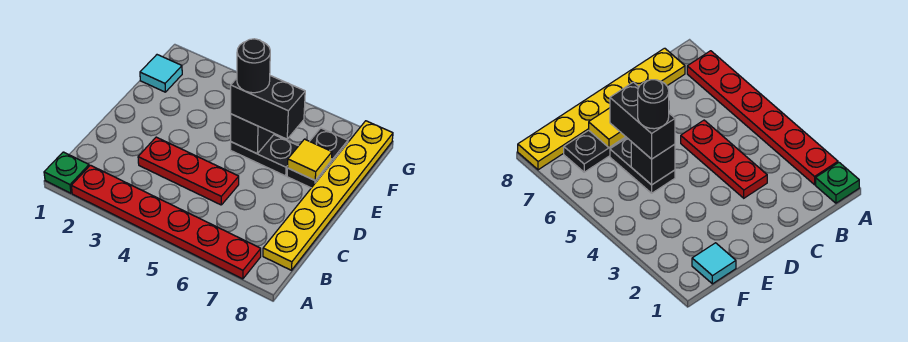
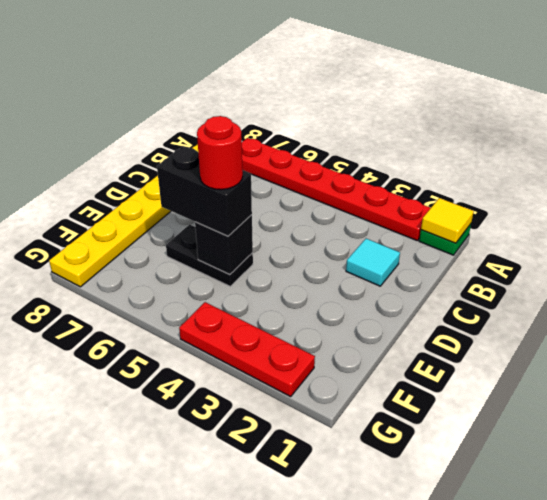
red plate C3:C5 level 1 -> red plate G2:G4 level 1
black round brick E5 level 4 -> red round brick E5 level 4
black plate E7:F7 level 1 -> none
yellow tile E7 level 2 -> yellow tile A1 level 2
cyan tile F1 level 1 -> cyan tile C2 level 1

